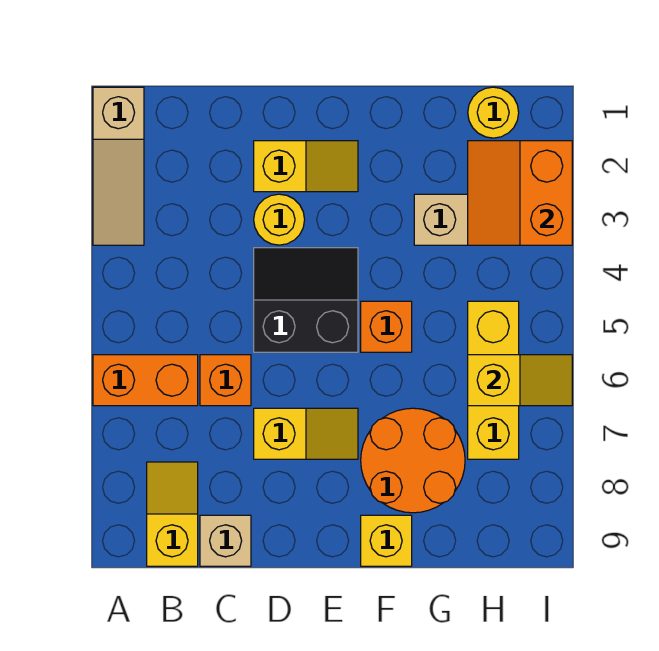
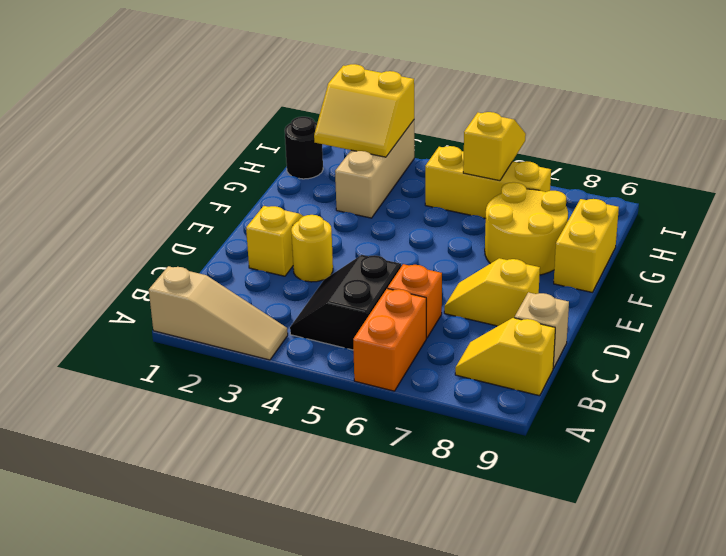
black slope D4:E5 level 1 top 5 -> black slope B4:C5 level 1 top 5
yellow slope D7:E7 level 1 top D -> yellow slope D7:D8 level 1 top 8
orange brick F5 level 1 -> none
orange round brick F7:G8 level 1 -> yellow round brick F7:G8 level 1
yellow brick F9 level 1 -> yellow brick F9:G9 level 1
yellow round brick H1 level 1 -> black round brick H1 level 1
orange slope H2:I3 level 2 top I -> yellow slope H2:I3 level 2 top I

